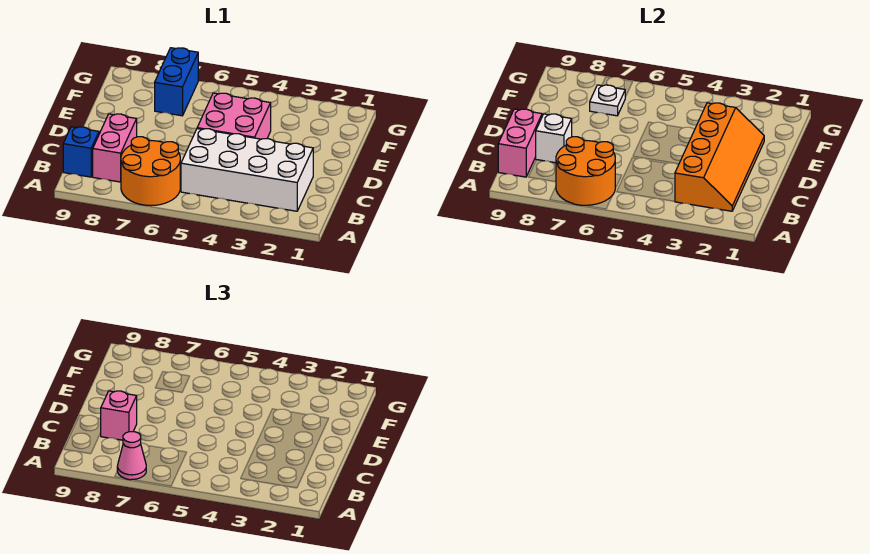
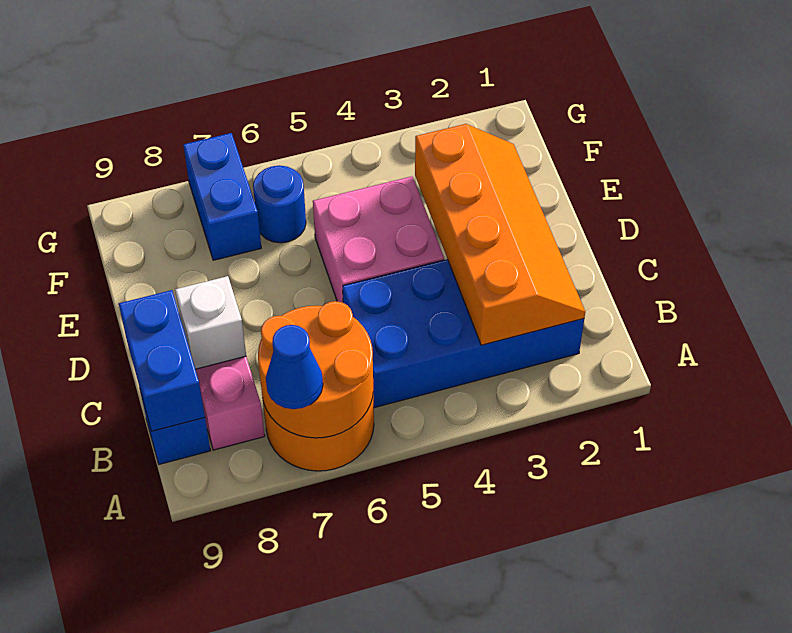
pink cone A7 level 3 -> blue cone A7 level 3
white brick B2:C5 level 1 -> blue brick B2:C5 level 1
pink brick B9:C9 level 2 -> blue brick B9:C9 level 2
pink brick C8 level 3 -> none
none -> blue round brick F6 level 1
white plate F7 level 2 -> none

